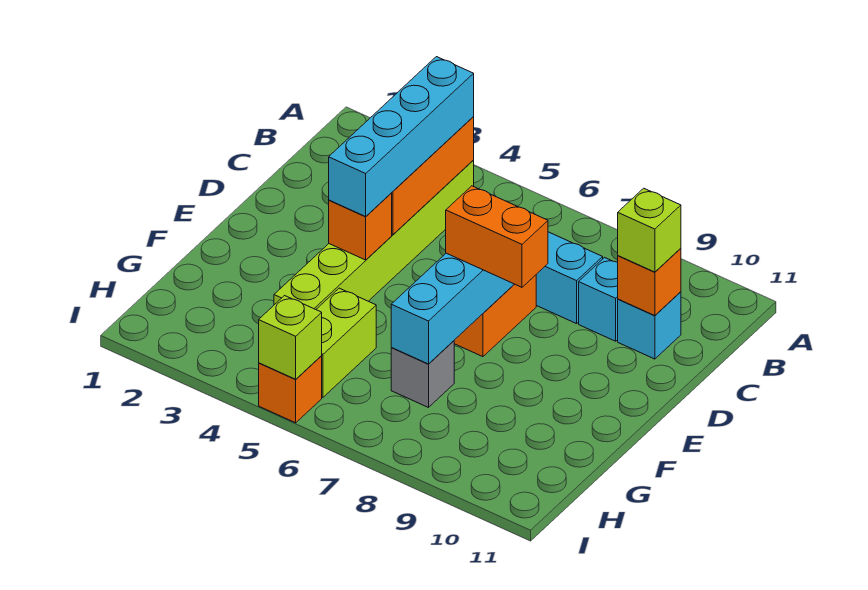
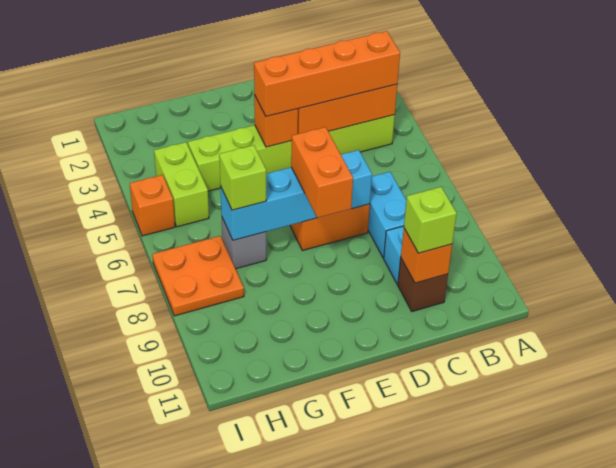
cyan brick B4:E4 level 3 -> orange brick B4:E4 level 3
cyan brick C10 level 1 -> brown brick C10 level 1
lime brick G5:H5 level 1 -> lime brick H4:H5 level 1
none -> orange plate H7:I8 level 1
lime brick I5 level 2 -> lime brick G7 level 3

